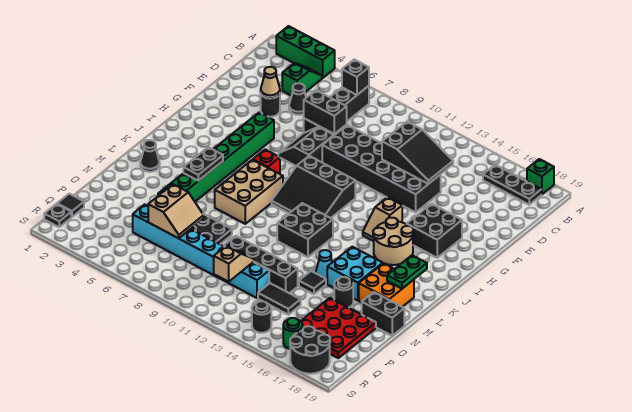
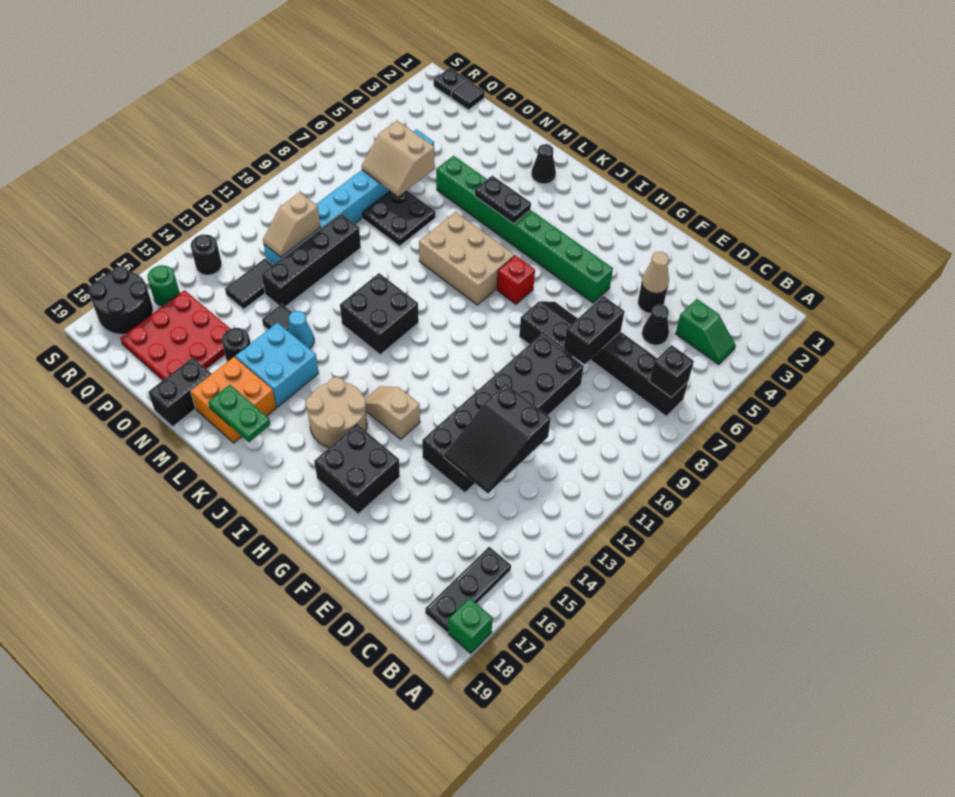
green brick A2:A4 level 1 -> none
black slope H9:J11 level 1 top H -> none
tan slope P11:Q11 level 2 top Q -> tan slope P11:P12 level 2 top 11

